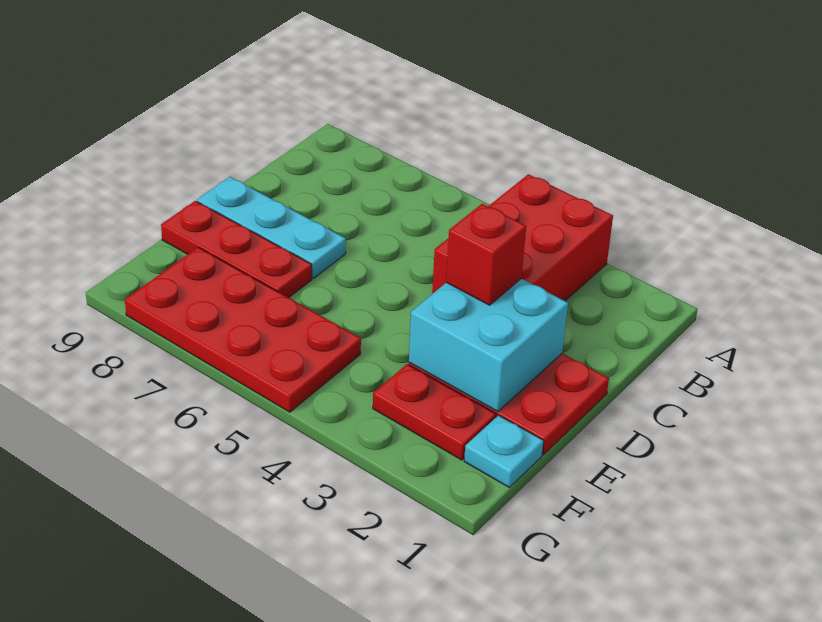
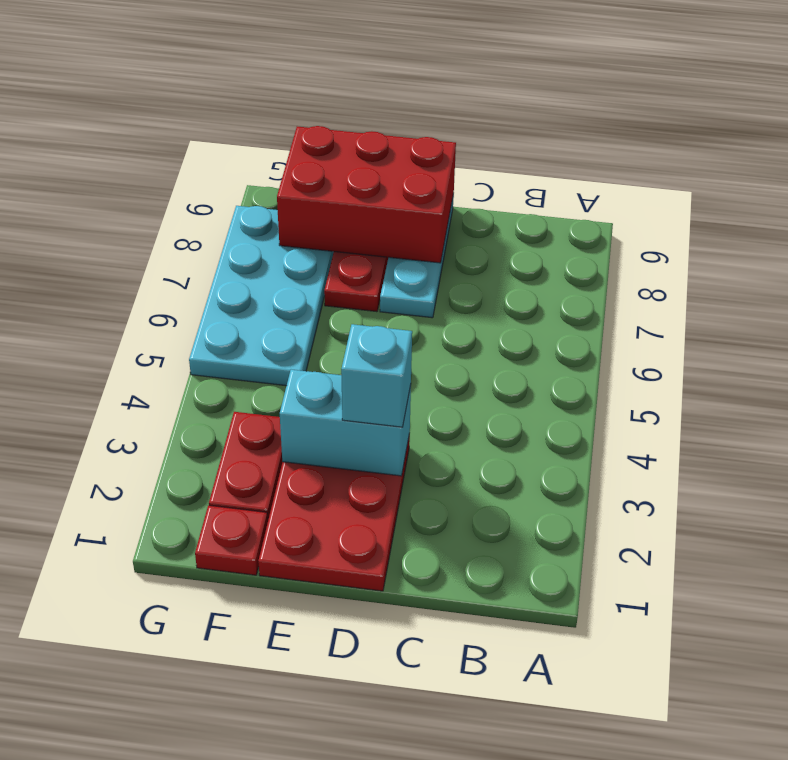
red brick A3:C4 level 1 -> red brick D8:F9 level 2
cyan brick D2:E3 level 2 -> cyan brick D3:E3 level 2
red brick D3 level 3 -> cyan brick D3 level 3
cyan plate F1 level 1 -> red plate F1 level 1
red plate F5:G8 level 1 -> cyan plate F5:G8 level 1

